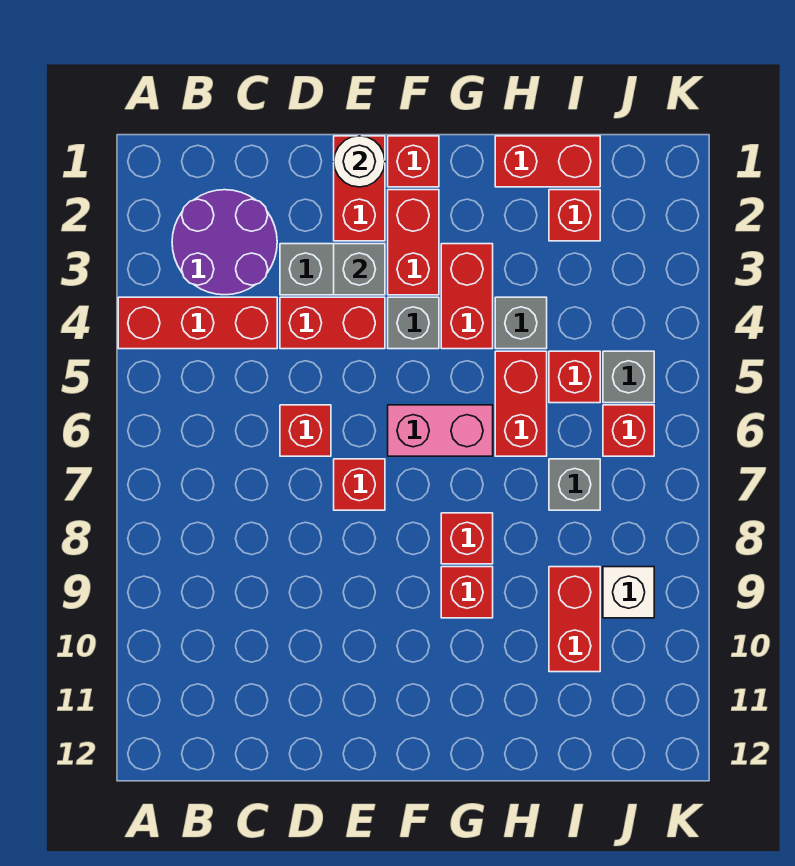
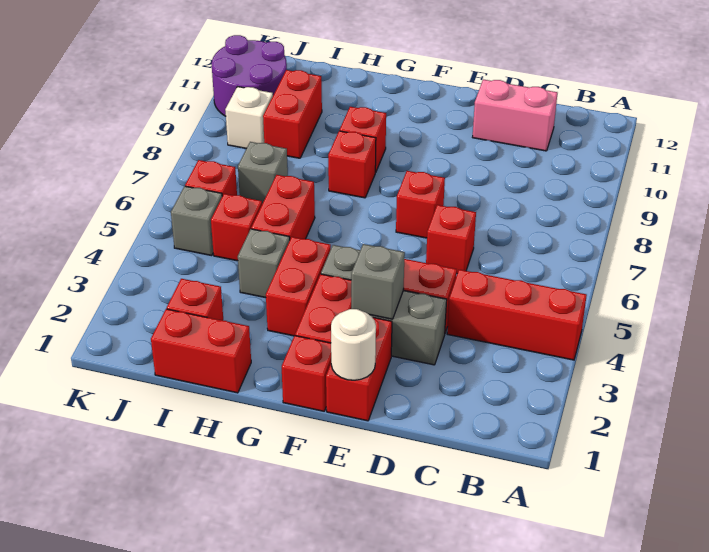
purple round brick B2:C3 level 1 -> purple round brick J10:K11 level 1
pink brick F6:G6 level 1 -> pink brick C11:D11 level 1

